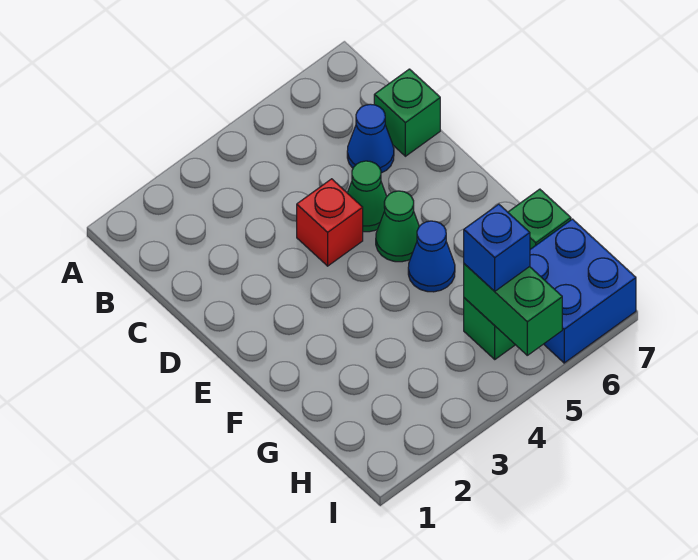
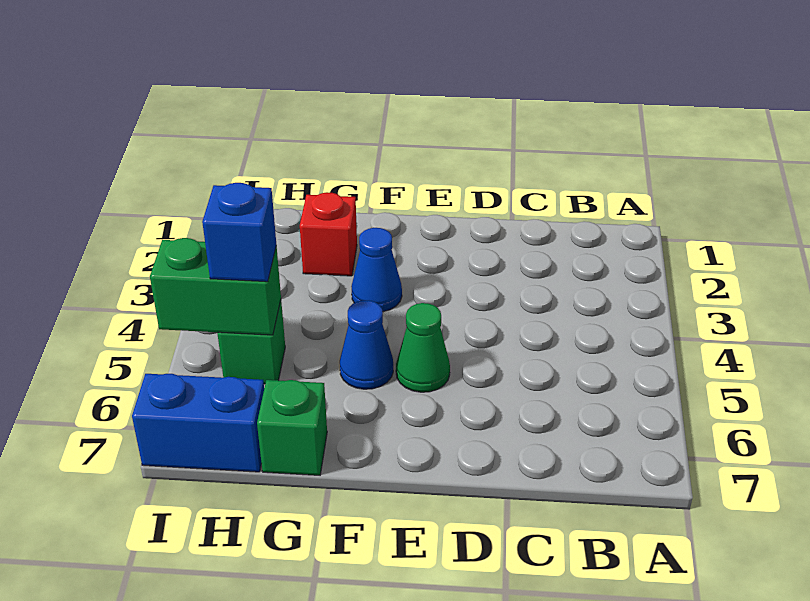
blue cone C6 level 1 -> blue cone F3 level 1
green brick C7 level 1 -> none
red brick D4 level 1 -> red brick G2 level 1
green cone D5 level 1 -> none
blue brick H6:I7 level 1 -> blue brick H7:I7 level 1

